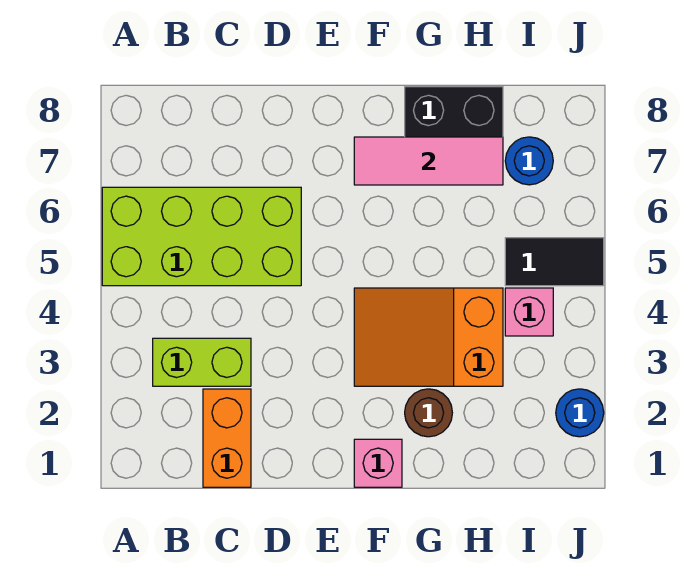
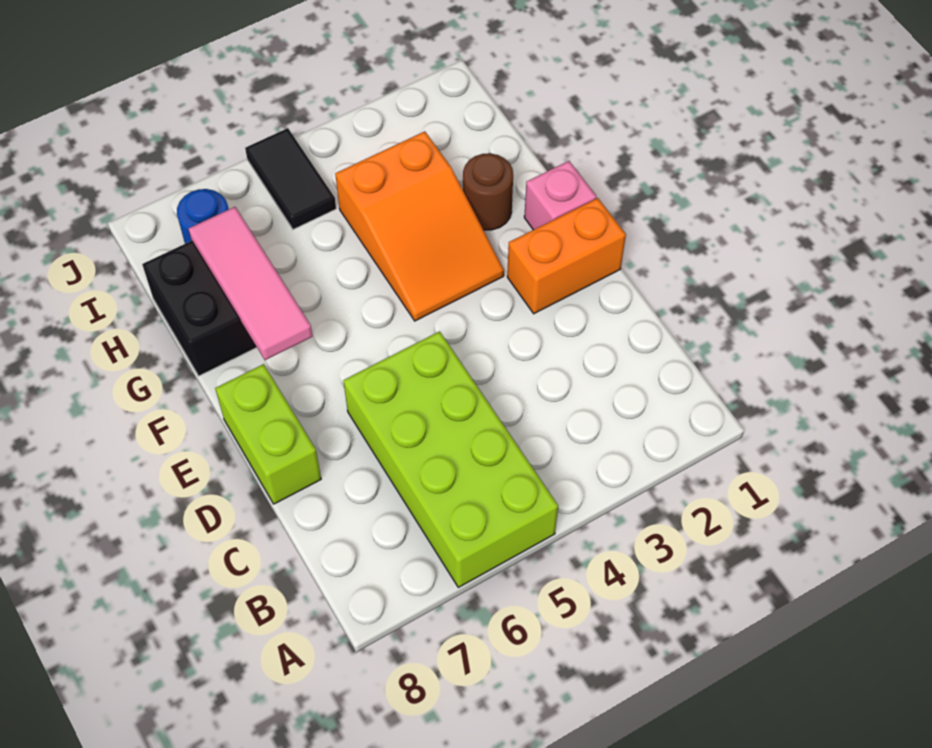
lime brick B3:C3 level 1 -> lime brick D8:E8 level 1
orange brick C1:C2 level 1 -> orange brick E1:E2 level 1
pink brick I4 level 1 -> none
blue round brick J2 level 1 -> none

